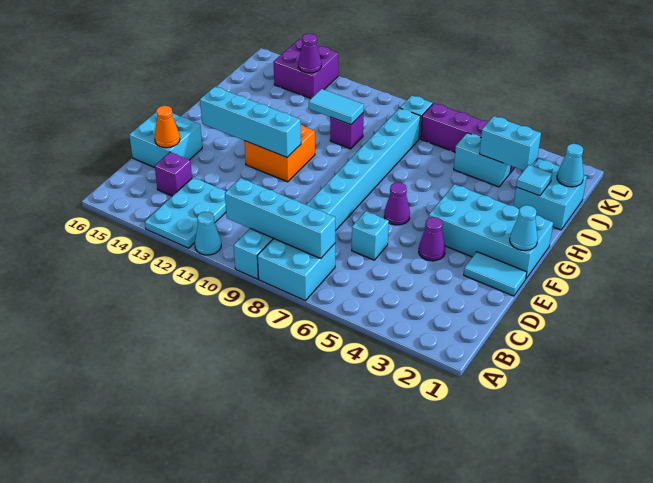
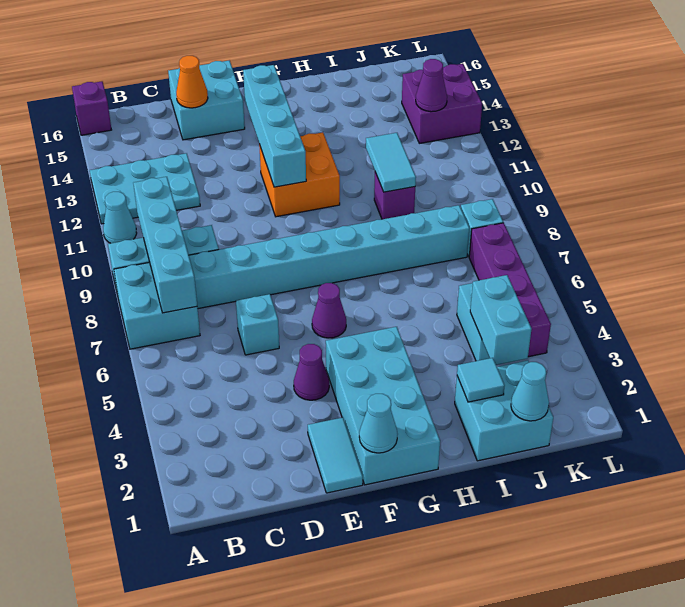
purple brick C14 level 1 -> purple brick A16 level 1

